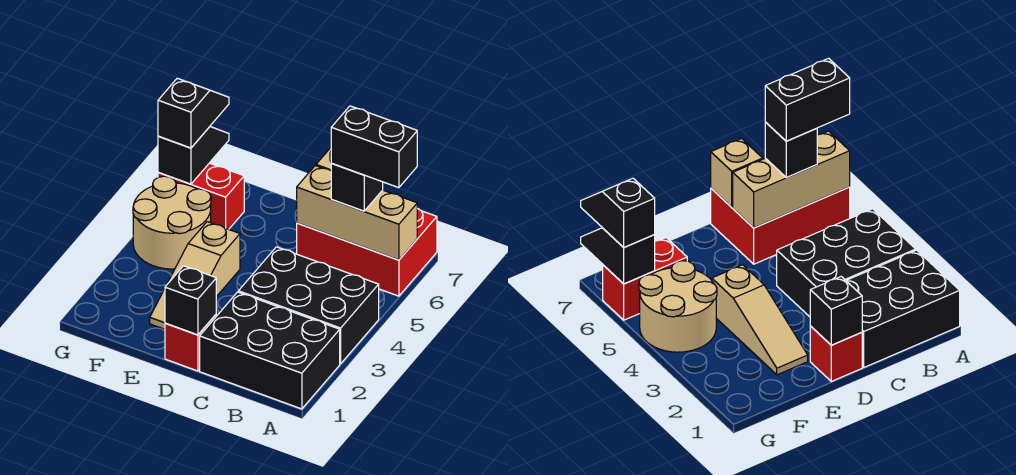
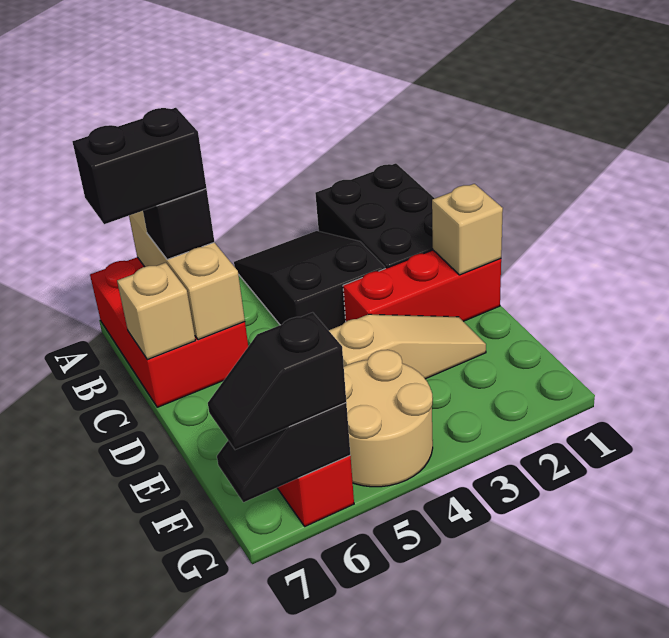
black brick A3:C4 level 1 -> black slope A3:C4 level 1 top C
black brick A6:B6 level 4 -> black brick B6:B7 level 4
red brick D1 level 1 -> red brick D1:D3 level 1
black brick D1 level 2 -> tan brick D1 level 2

